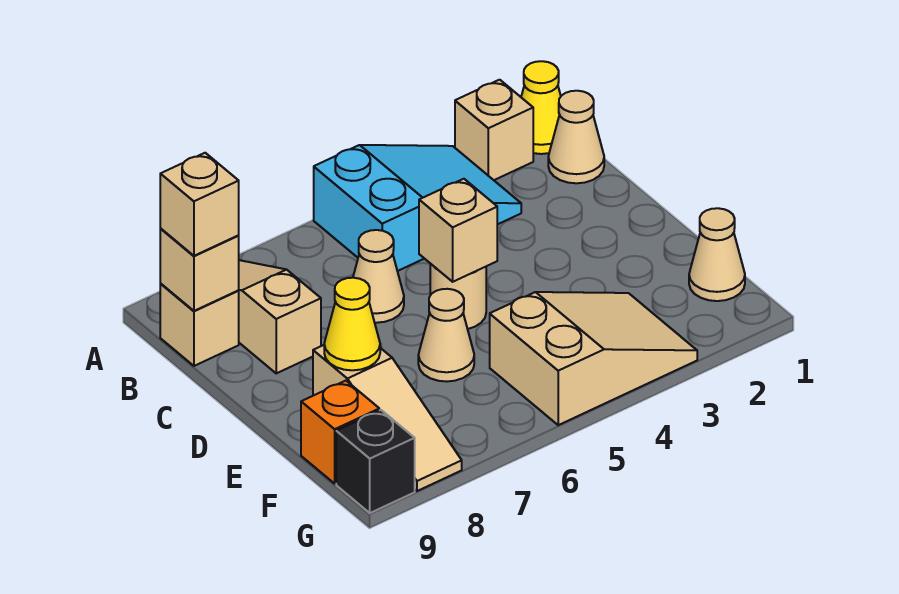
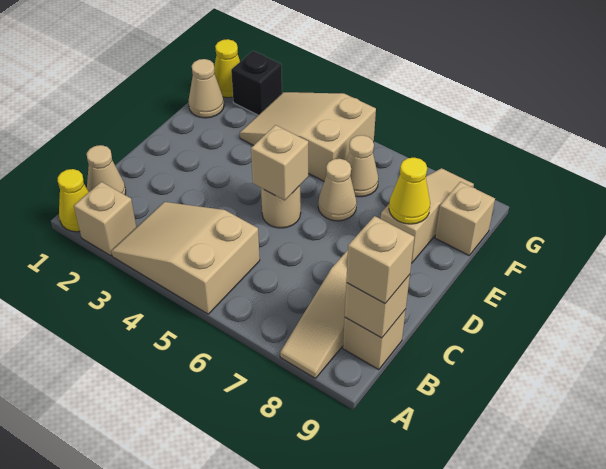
cyan slope A3:B5 level 1 top 5 -> tan slope A3:B5 level 1 top 5
tan cone C6 level 1 -> tan cone F6 level 1
orange brick F9 level 1 -> tan brick F9 level 1
none -> yellow cone G1 level 1
black brick G9 level 1 -> black brick G2 level 1

